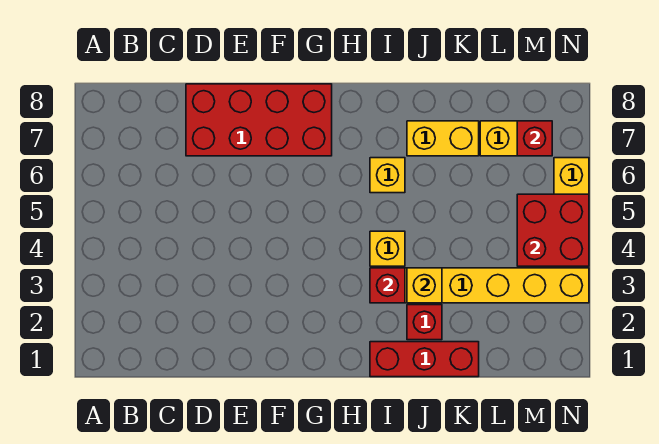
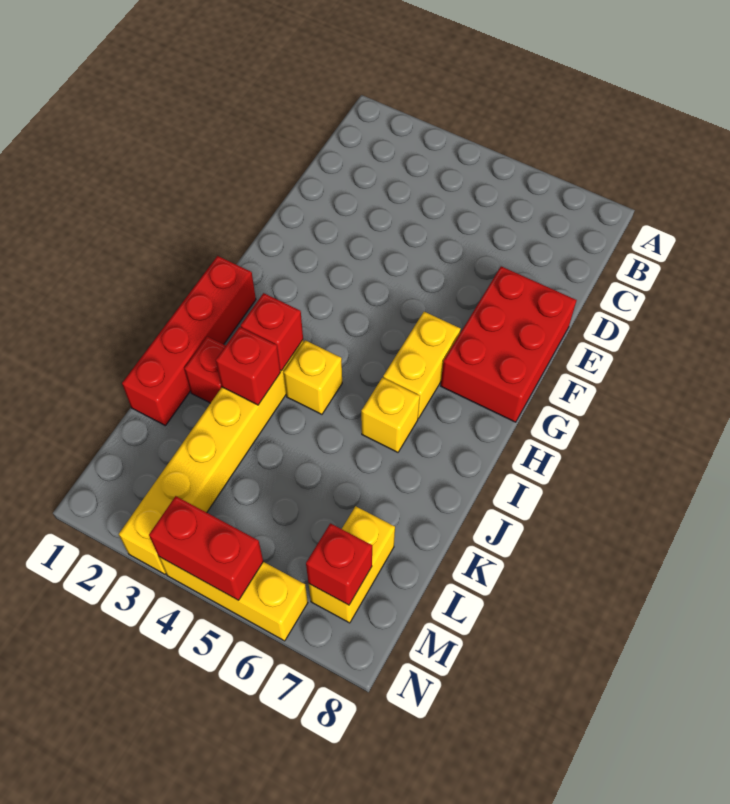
red brick D7:G8 level 1 -> red brick E7:G8 level 1
red brick I1:K1 level 1 -> red brick H1:K1 level 1
yellow brick J3 level 2 -> red brick J3 level 2
yellow brick J7:K7 level 1 -> yellow brick G6:H6 level 1
red brick M4:N5 level 2 -> red brick N4:N5 level 2

